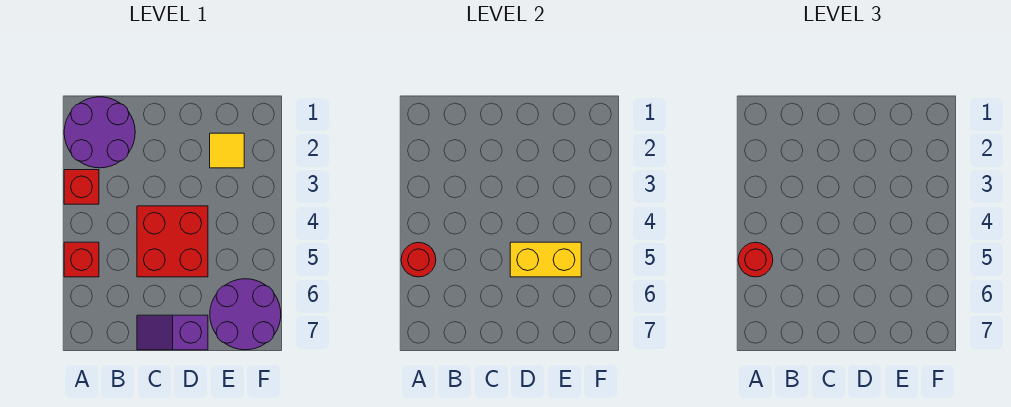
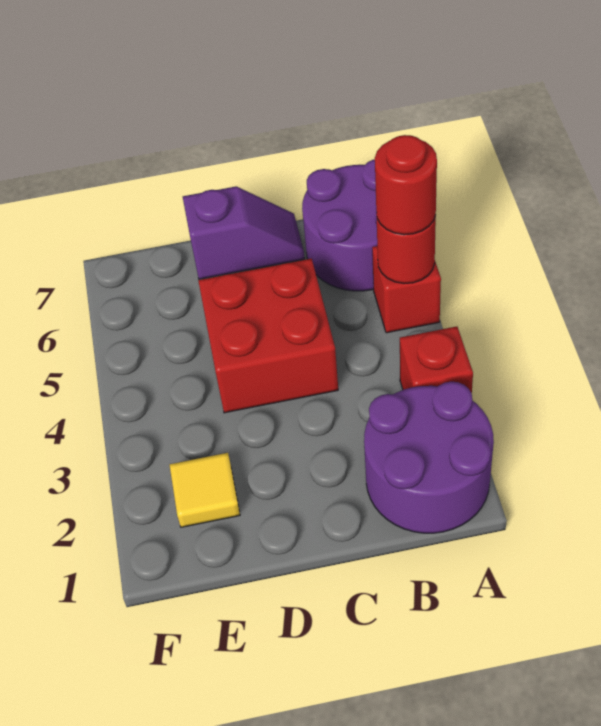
yellow brick D5:E5 level 2 -> none
purple round brick E6:F7 level 1 -> purple round brick A6:B7 level 1

